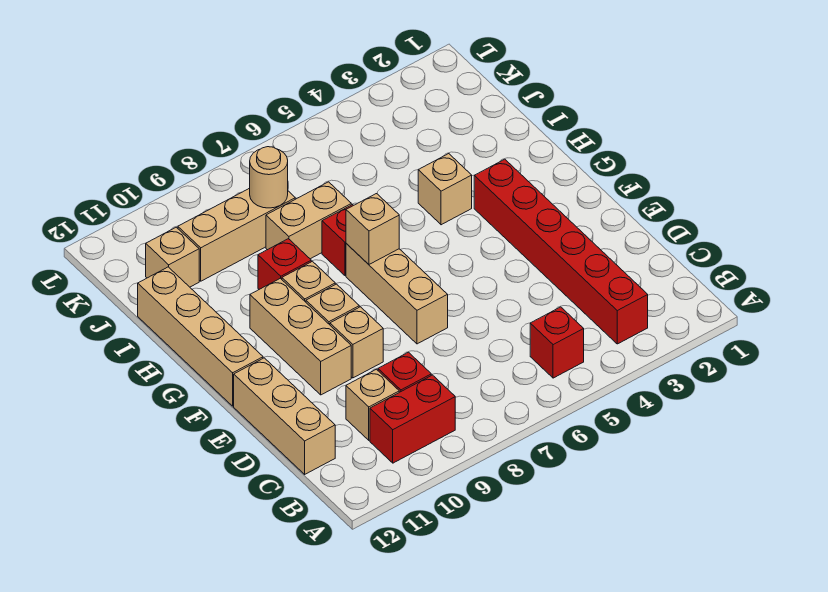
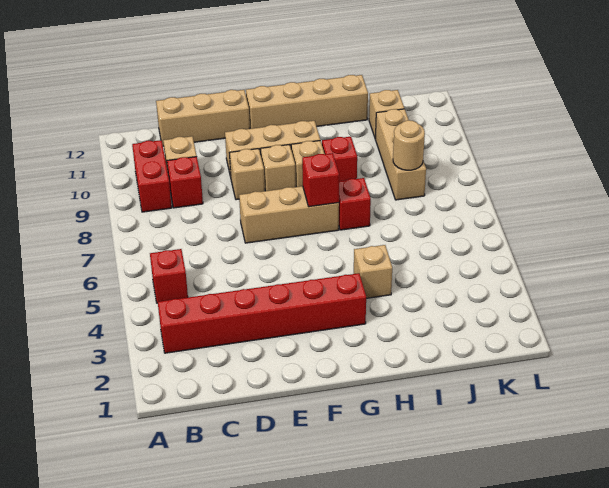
tan brick G7 level 2 -> red brick G7 level 2
tan brick I7:I8 level 1 -> none

